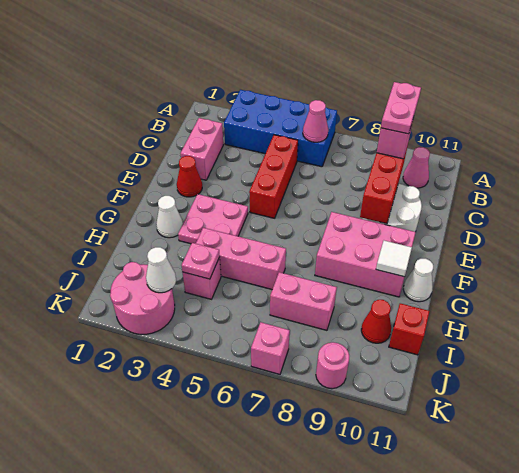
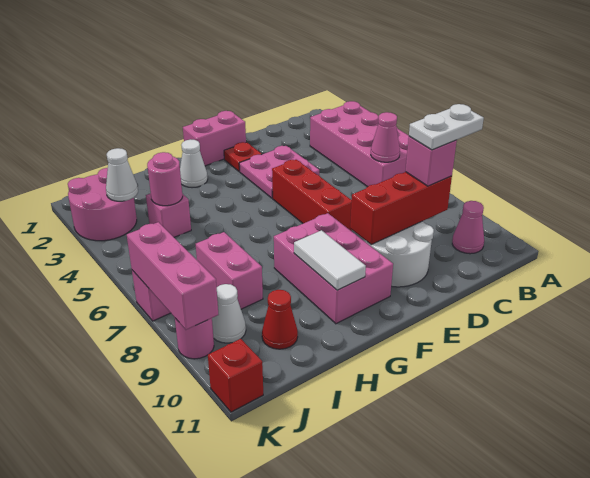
blue brick A3:B6 level 1 -> pink brick A3:B6 level 1
pink plate B9:C9 level 4 -> white plate B9:C9 level 4
pink brick C2:D2 level 1 -> pink brick E1:F1 level 1
red brick C5:E5 level 1 -> red brick E5:E7 level 1
red cone E2 level 1 -> red plate E2 level 1
pink plate F3:G4 level 1 -> pink plate D3:E4 level 1
white tile G10 level 2 -> white tile G9:G10 level 2
white cone G11 level 1 -> white cone J9 level 1
pink brick H4:H6 level 1 -> pink brick K7:K9 level 2
pink plate I4 level 2 -> pink round brick I4 level 2
red brick I11 level 1 -> red brick K11 level 1

